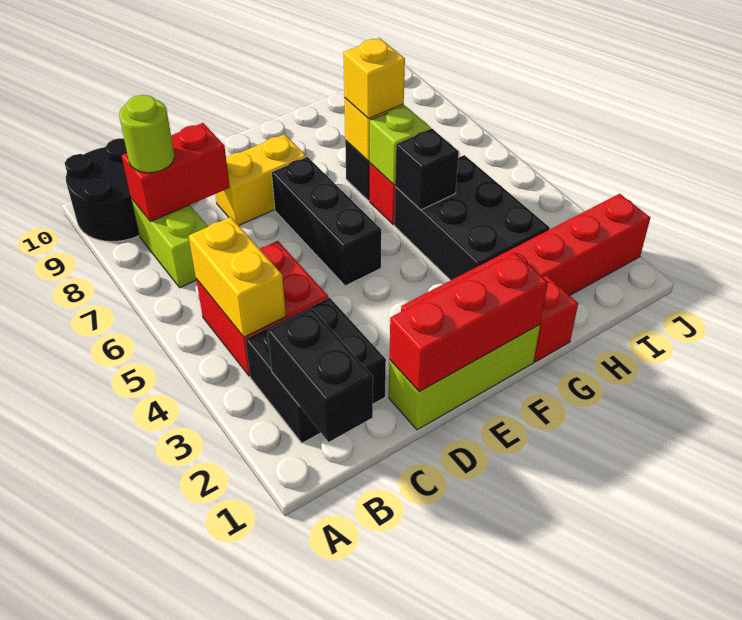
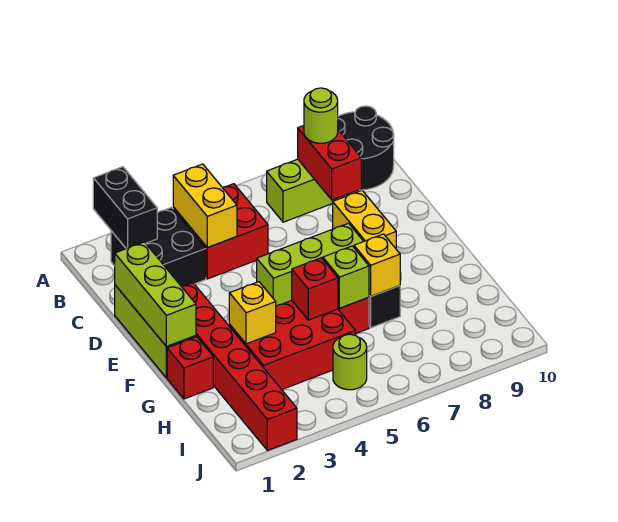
black brick B1:B2 level 2 -> black brick A2:B2 level 2
yellow brick B4:B5 level 2 -> yellow brick B4:C4 level 2
red brick D1:F1 level 2 -> lime brick D1:F1 level 2
black brick E5:E7 level 1 -> lime brick E5:E7 level 1
black brick G3:H5 level 1 -> red brick G3:H5 level 1
black brick G5 level 2 -> red brick G5 level 2
yellow brick G7 level 3 -> yellow brick G3 level 2
none -> lime round brick I5 level 1

